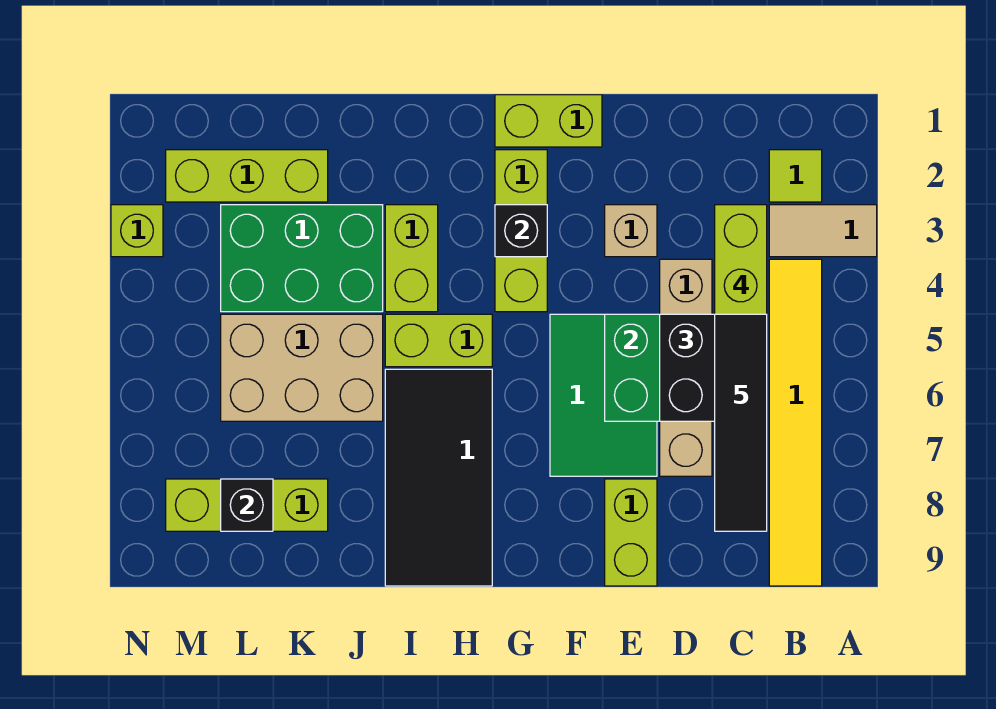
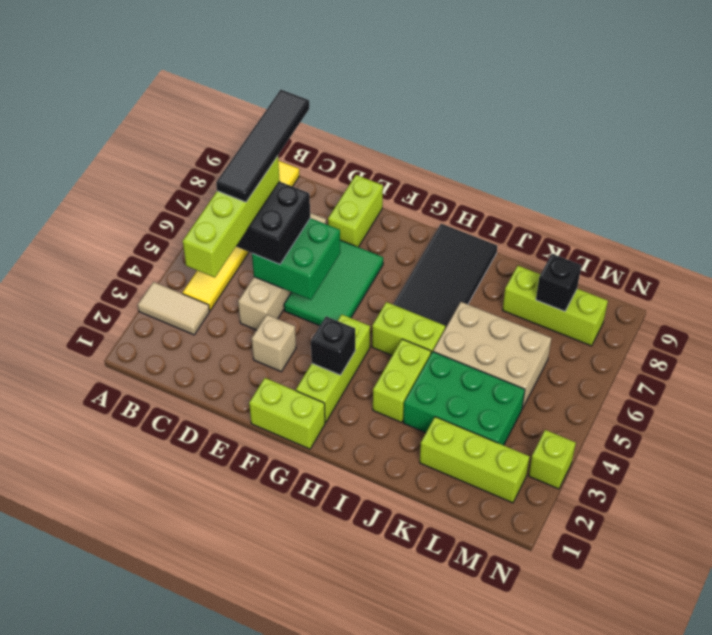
lime tile B2 level 1 -> none

